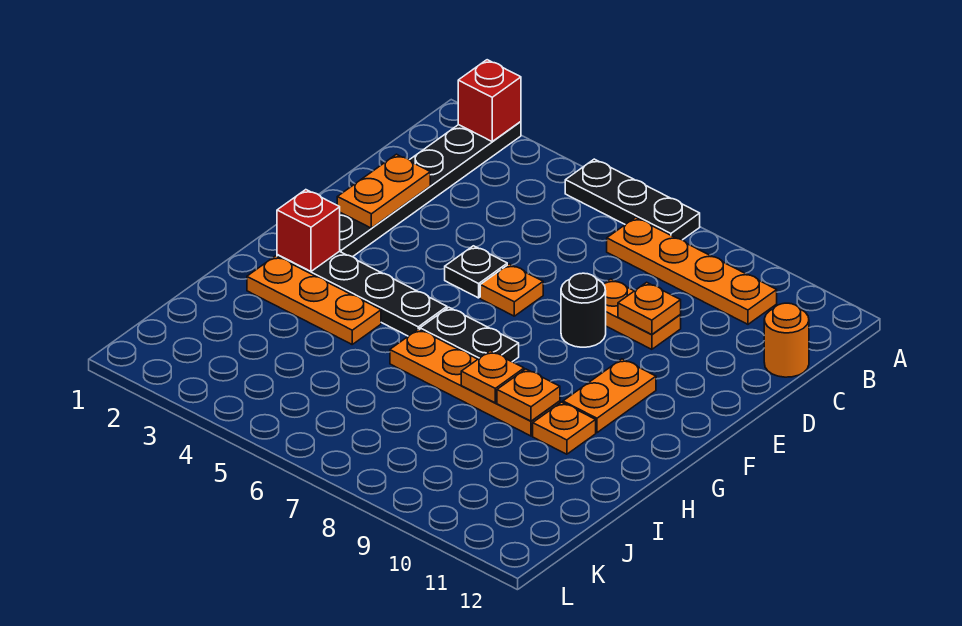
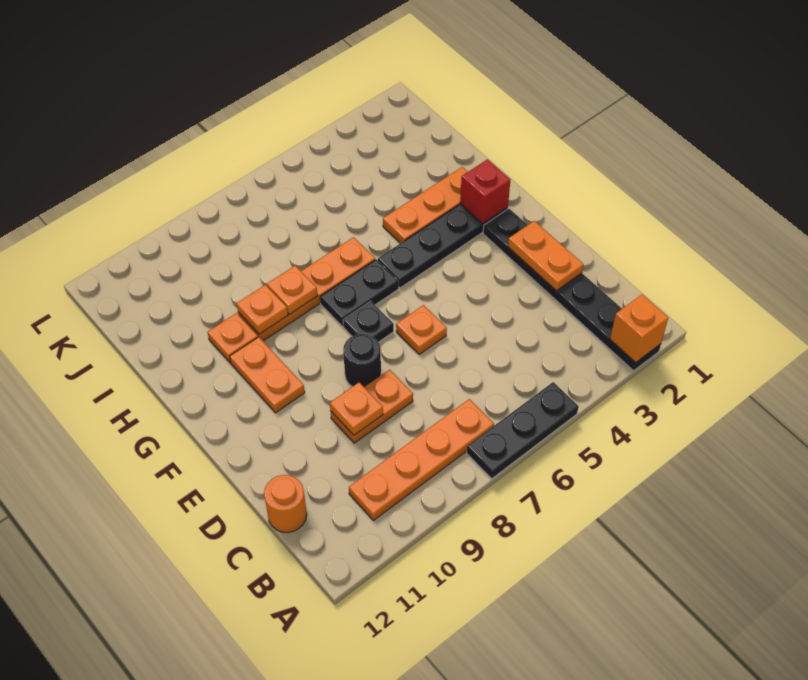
red brick A2 level 2 -> orange brick A2 level 2
black plate E5 level 1 -> black plate F7 level 1

